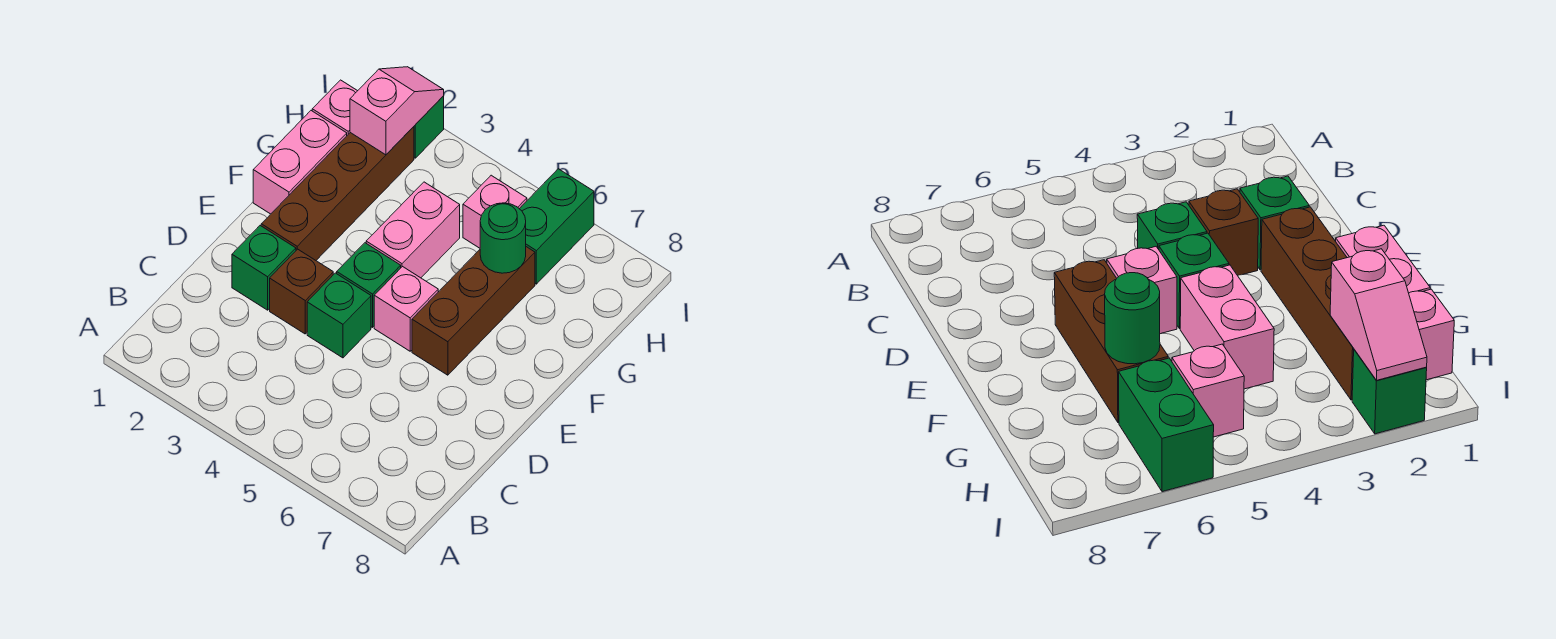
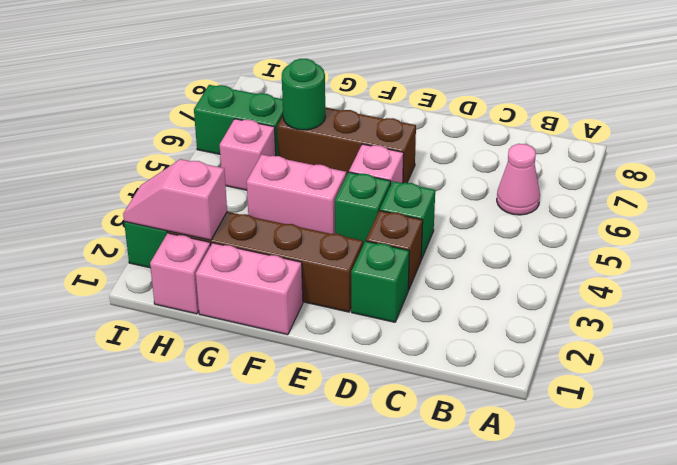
none -> pink cone B6 level 1

